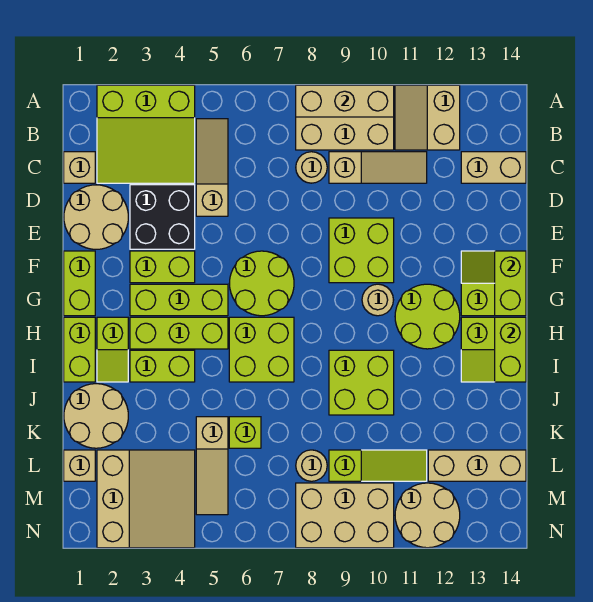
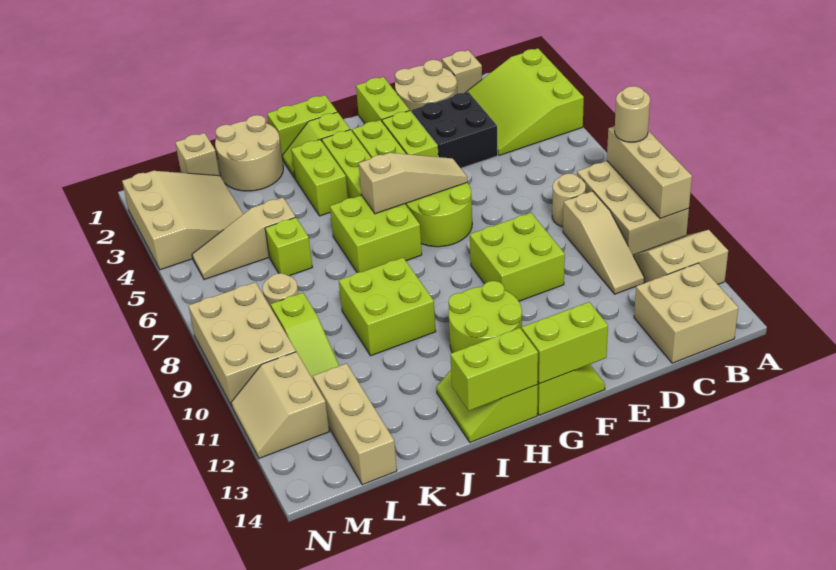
tan slope B5:D5 level 1 top D -> tan slope F6:H6 level 2 top H
tan brick C13:C14 level 1 -> tan brick B13:C14 level 1
lime brick F1:G1 level 1 -> lime brick F1:F2 level 1
tan round brick G10 level 1 -> tan round brick A8 level 3
tan slope L2:N4 level 1 top 2 -> tan slope L2:N4 level 1 top N
tan round brick M11:N12 level 1 -> tan slope M11:N12 level 1 top M

